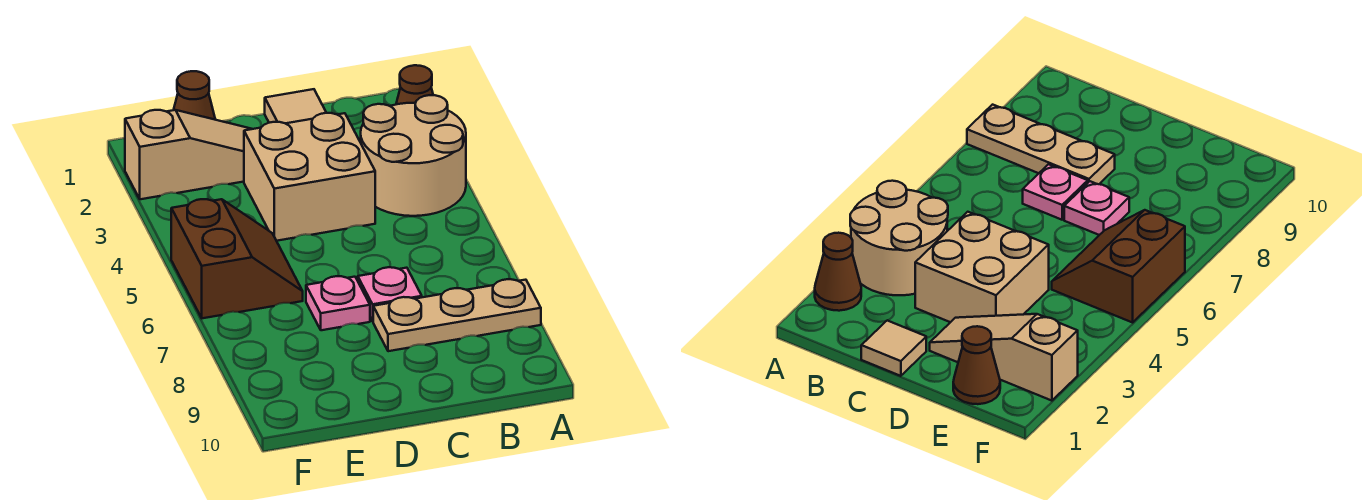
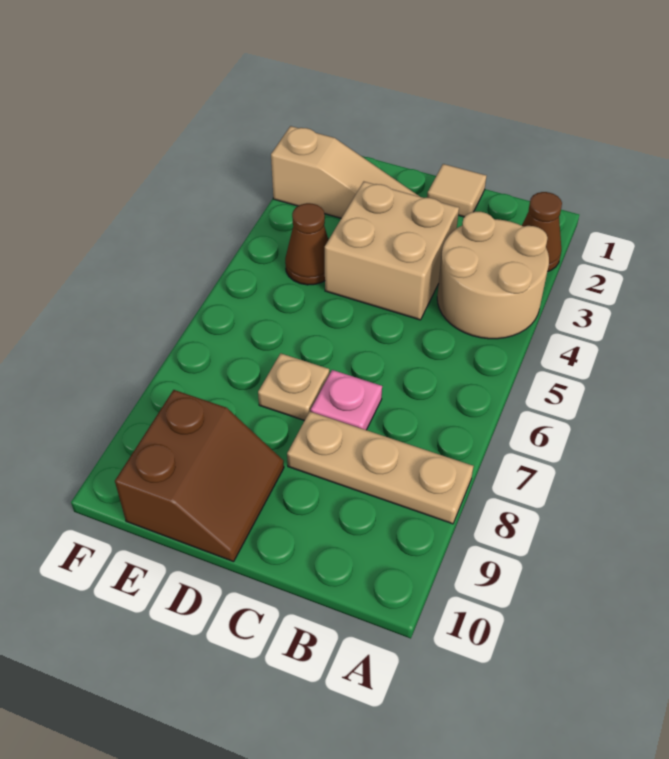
pink plate D7 level 1 -> tan plate D7 level 1
brown cone E1 level 1 -> brown cone E4 level 1
brown slope E5:F6 level 1 top F -> brown slope D9:E10 level 1 top E

